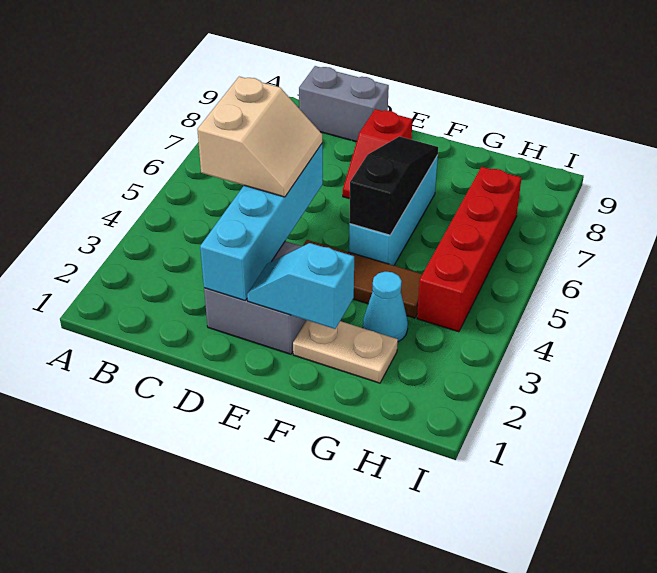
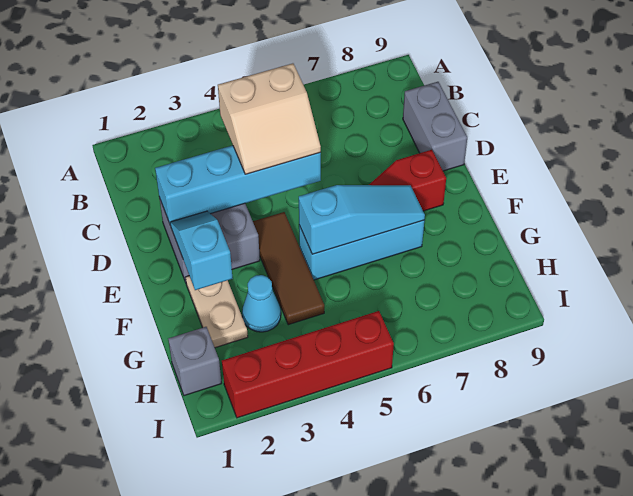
black slope F5:F7 level 2 top 5 -> cyan slope F5:F7 level 2 top 5
none -> grey brick H1 level 1
red brick H4:H7 level 1 -> red brick I2:I5 level 1

